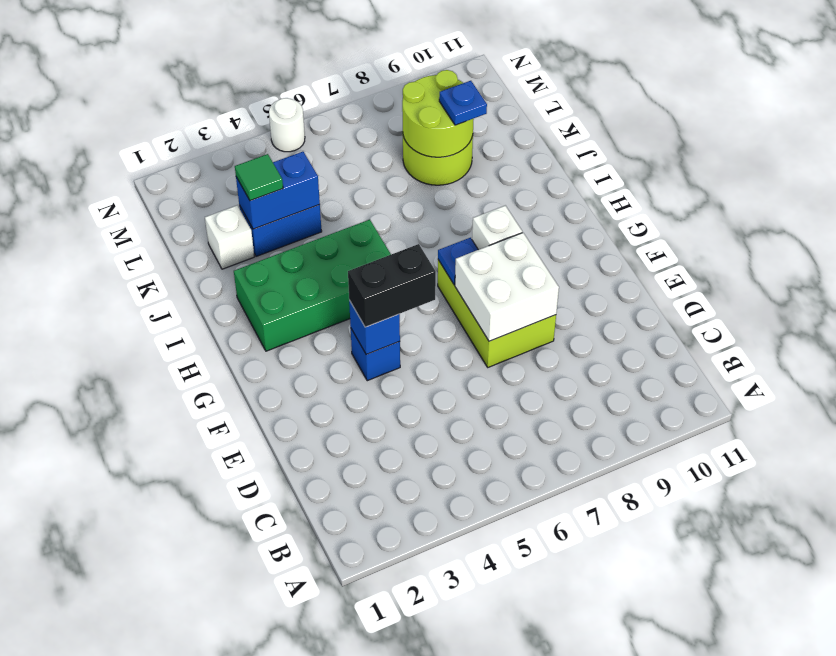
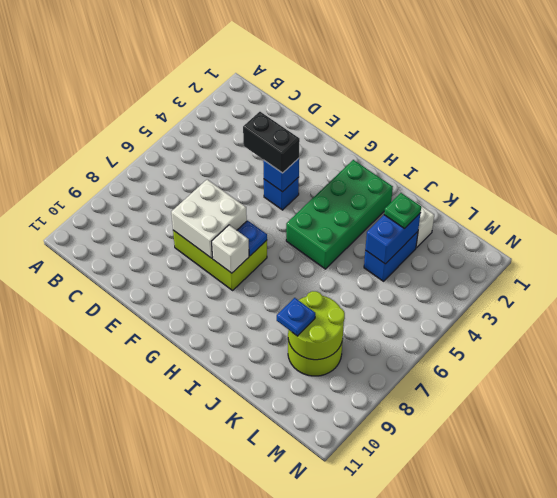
black brick F4:F5 level 3 -> black brick E4:F4 level 3
green tile K3 level 3 -> green plate K3 level 3
white round brick N5 level 1 -> none

